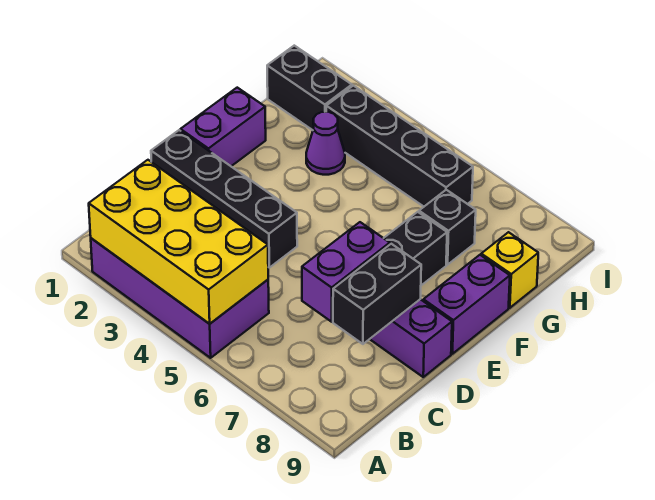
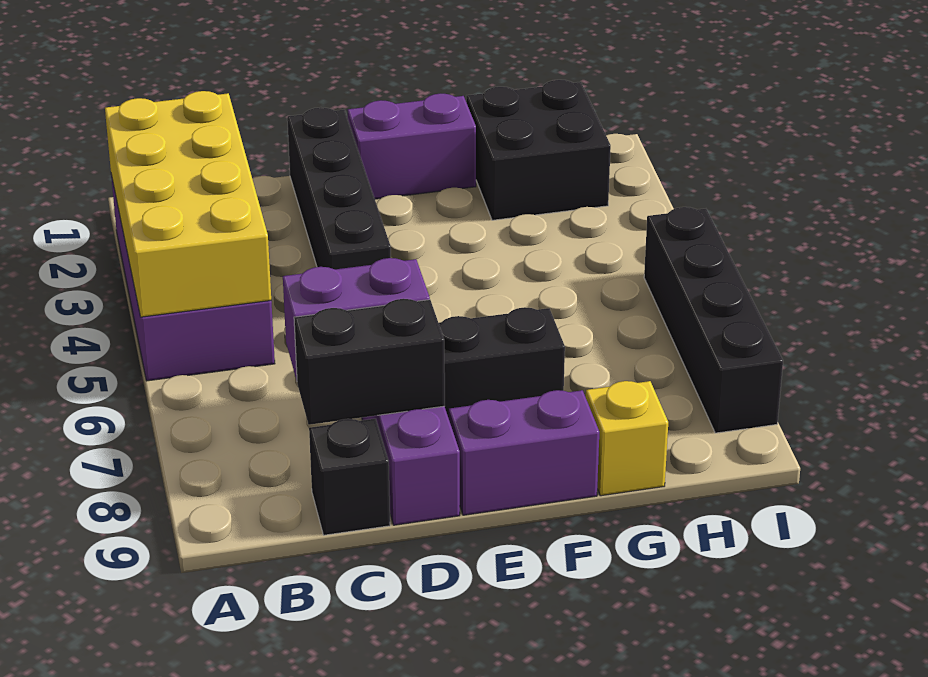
purple cone G3 level 1 -> none
black brick G7 level 1 -> black brick C9 level 1
black brick H1:H2 level 1 -> black brick G1:H2 level 1
black brick H3:H6 level 1 -> black brick I5:I8 level 1

